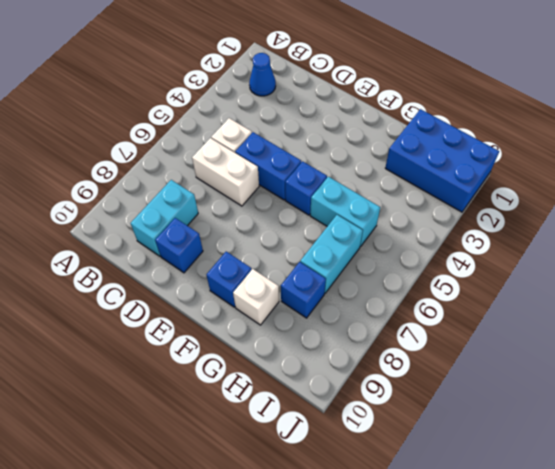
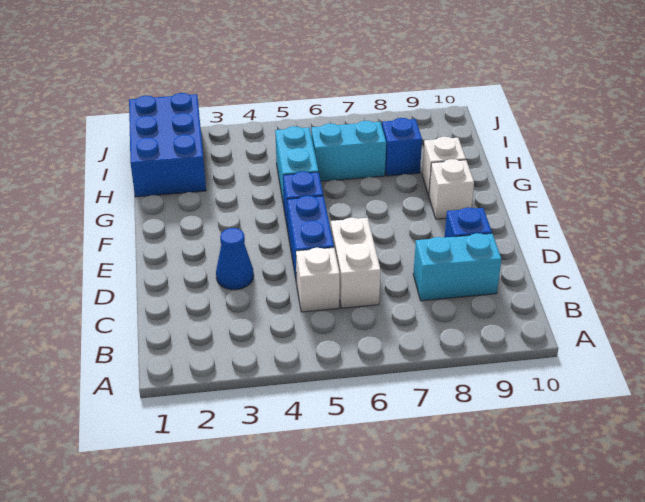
blue cone B2 level 1 -> blue cone D3 level 1
blue brick F9 level 1 -> white brick F9 level 1

